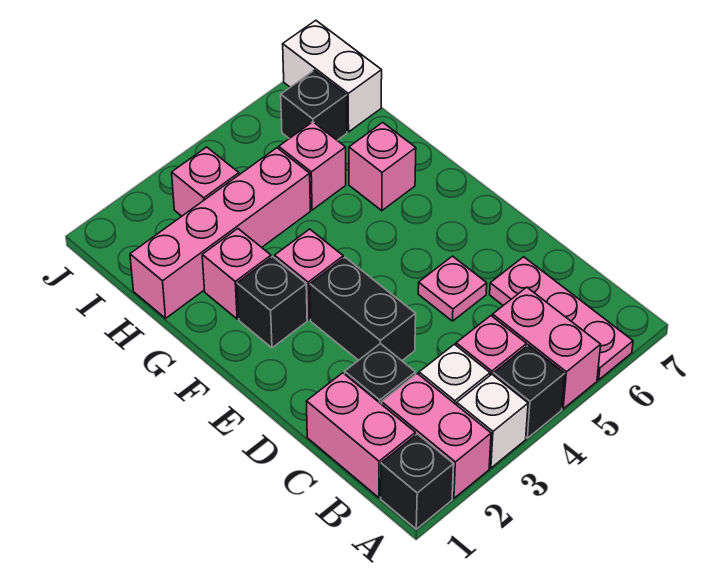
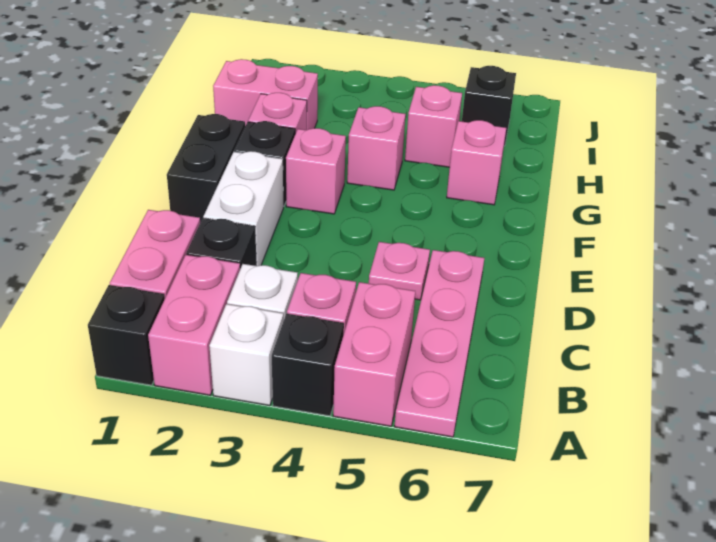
pink plate A6:C6 level 1 -> pink plate A6:D6 level 1
black brick D3:E3 level 1 -> black brick E1:F1 level 1
pink brick H1:H4 level 1 -> pink brick H1:H2 level 1
pink brick I3 level 1 -> pink brick G4 level 1
white brick I7:J7 level 1 -> white brick D2:E2 level 1

